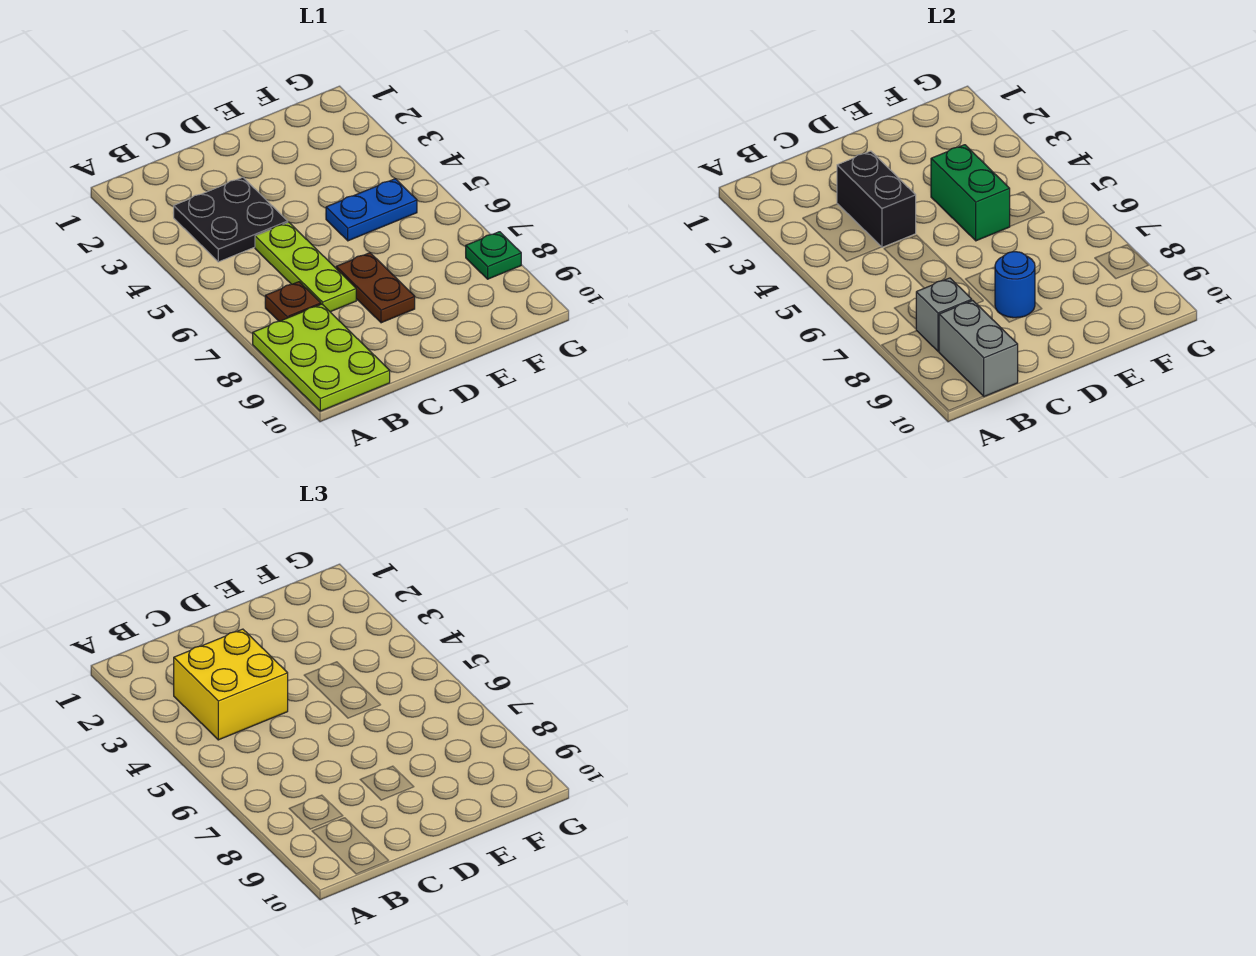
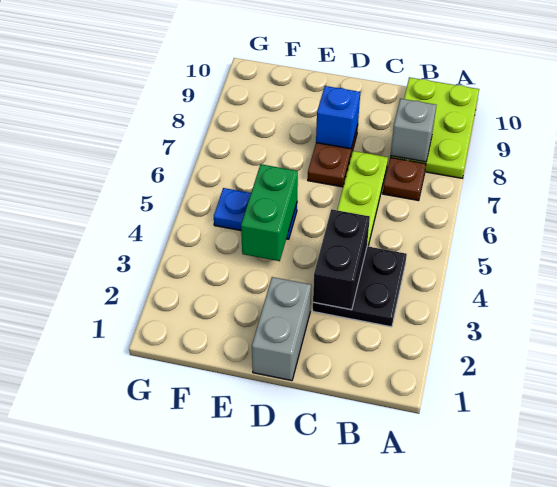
yellow brick B3:C4 level 3 -> none
grey brick B9:B10 level 2 -> grey brick D1:D2 level 1
blue round brick D8 level 2 -> blue brick D8 level 2
green plate G8 level 1 -> none

